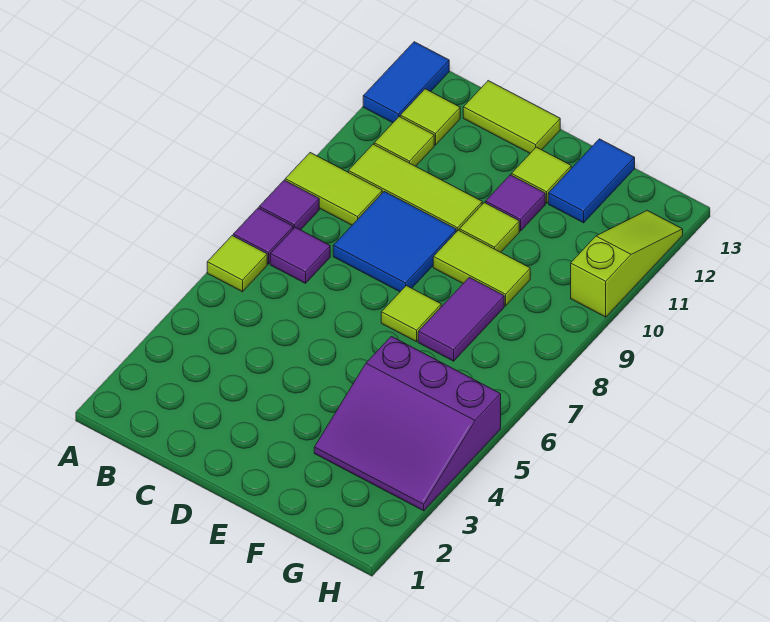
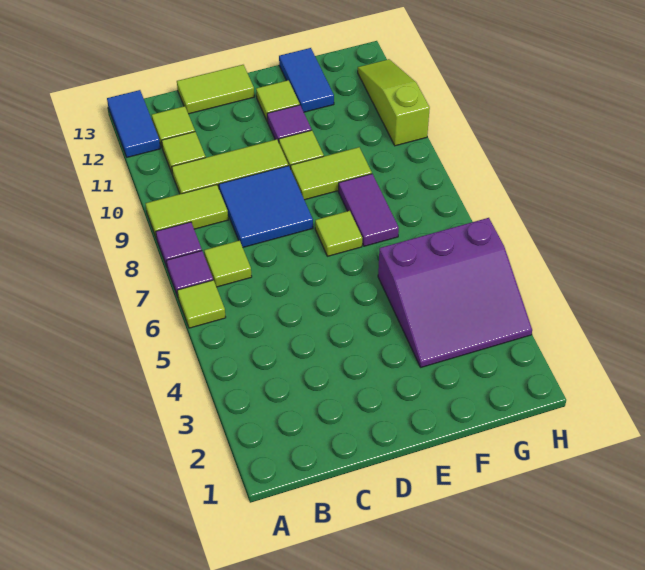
purple tile B7 level 1 -> lime tile B7 level 1

